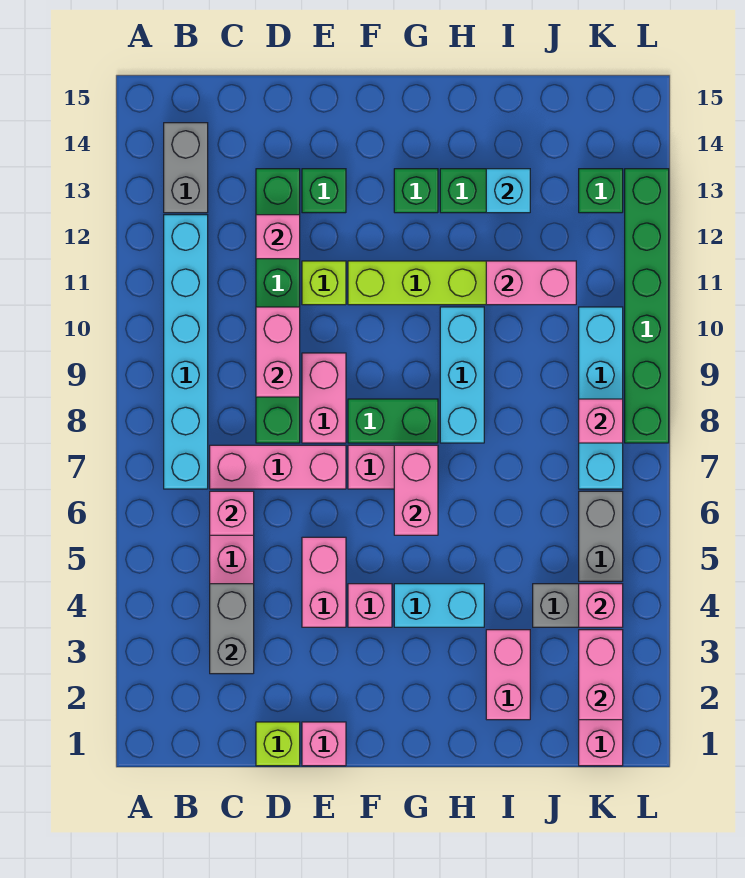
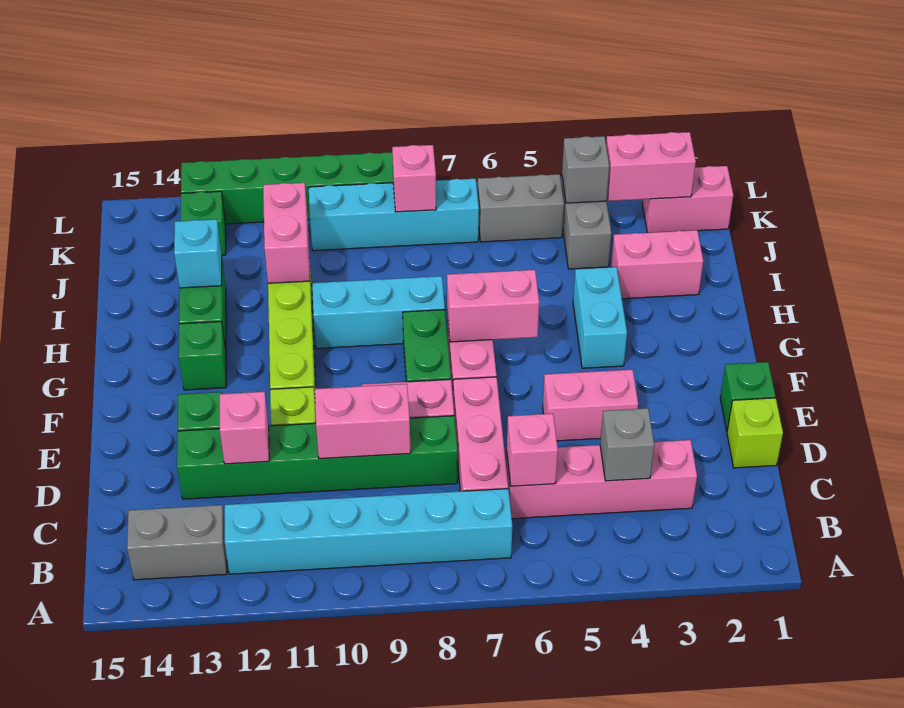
grey brick C3:C4 level 2 -> grey brick C4 level 2
pink brick E1 level 1 -> green brick E1 level 1
pink brick F4 level 1 -> none
pink brick K4 level 2 -> grey brick K4 level 2

